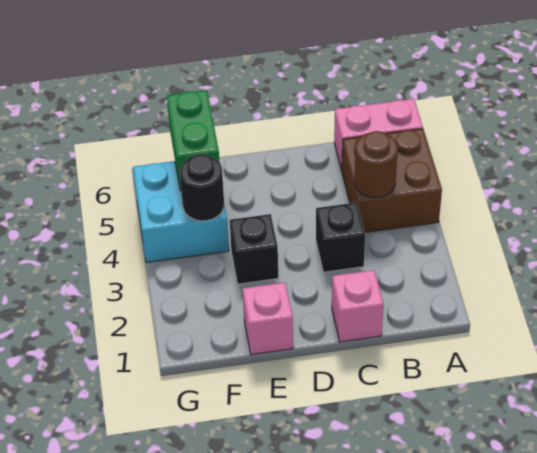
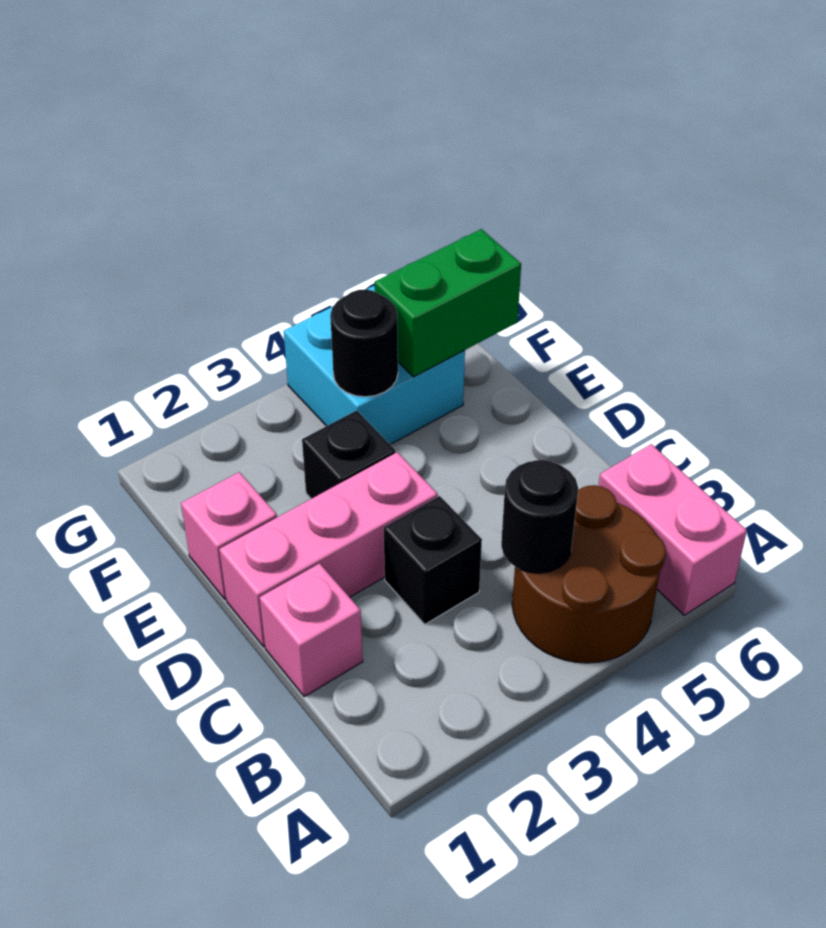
brown brick A4:B5 level 1 -> brown round brick A4:B5 level 1
brown round brick B4 level 2 -> black round brick B4 level 2
none -> pink brick D1:D3 level 1

